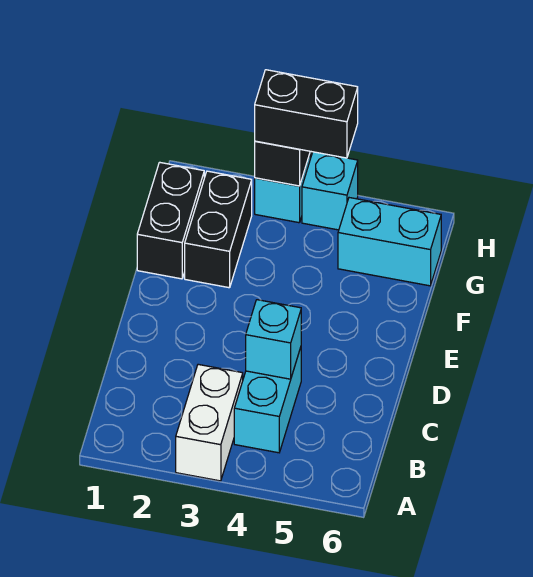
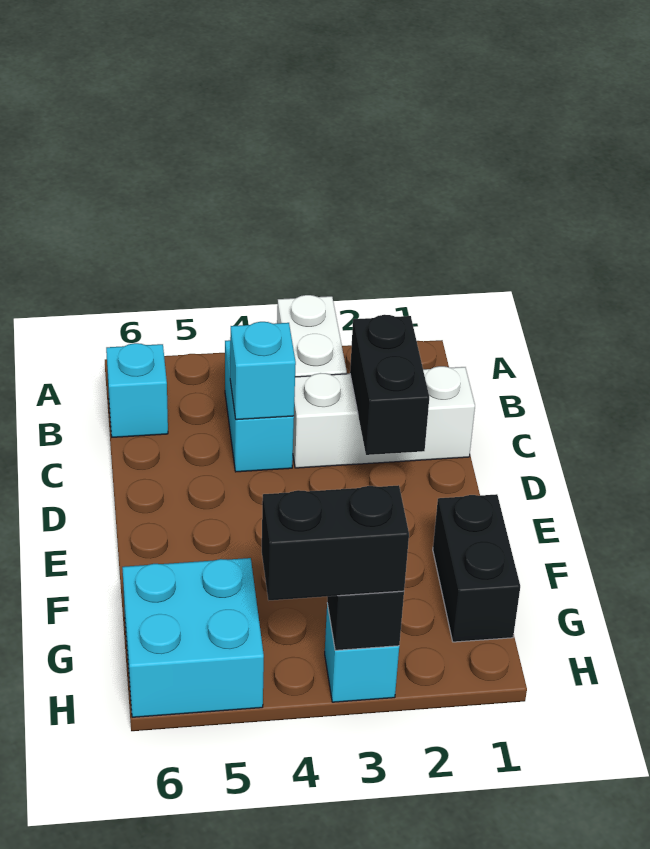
none -> white brick C1:C3 level 1
black brick F2:G2 level 1 -> black brick C2:D2 level 2
cyan brick G5:G6 level 1 -> cyan brick G5:H6 level 1
cyan brick H4 level 1 -> cyan brick B6 level 1

